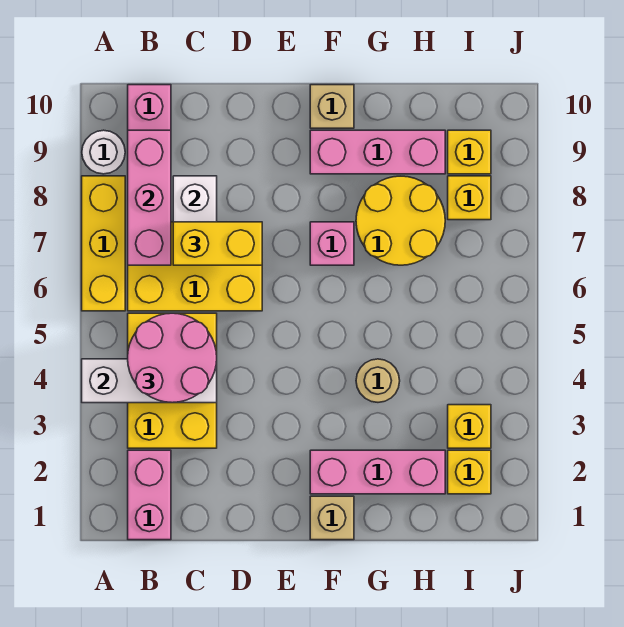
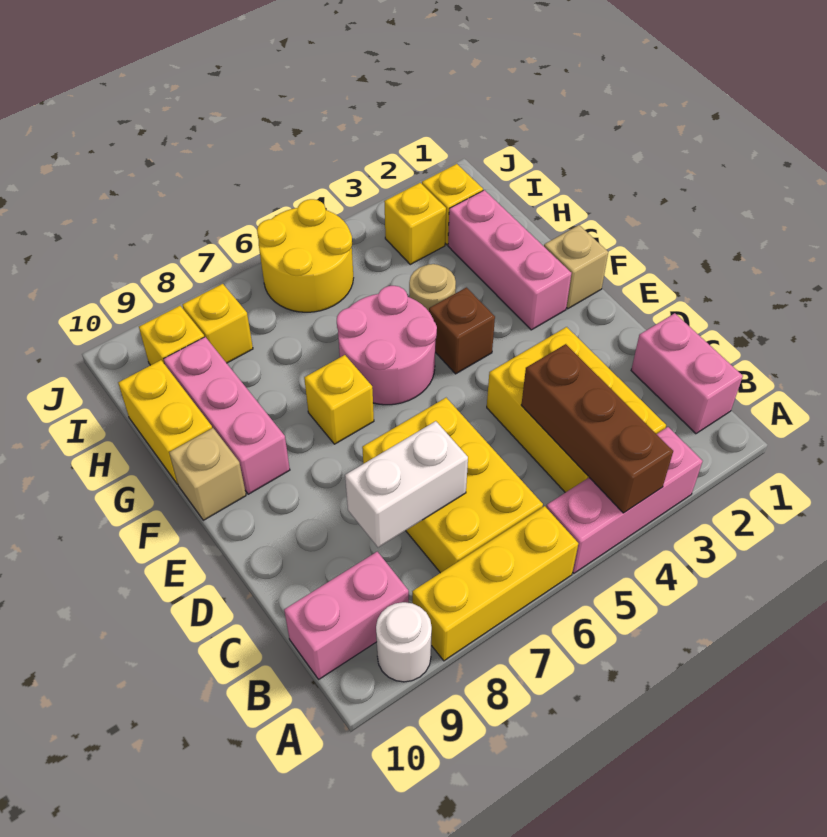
white brick A4:C4 level 2 -> brown brick A4:C4 level 2
pink brick B1:B2 level 1 -> pink brick B1:C1 level 1
yellow brick B3:C5 level 1 -> yellow brick B3:D4 level 1
pink round brick B4:C5 level 3 -> pink round brick F5:G6 level 1
pink brick B7:B9 level 2 -> pink brick A3:A5 level 1
yellow brick C7:D7 level 3 -> yellow brick G10:H10 level 1
none -> brown brick F4 level 1
pink brick F7 level 1 -> yellow brick F7 level 1
yellow round brick G7:H8 level 1 -> yellow round brick I5:J6 level 1

